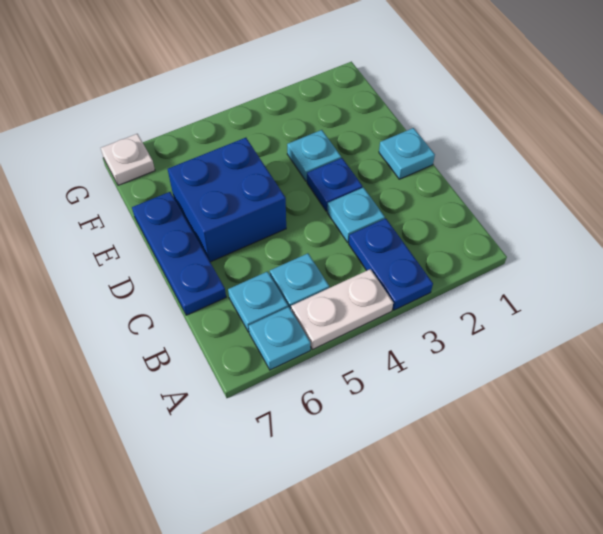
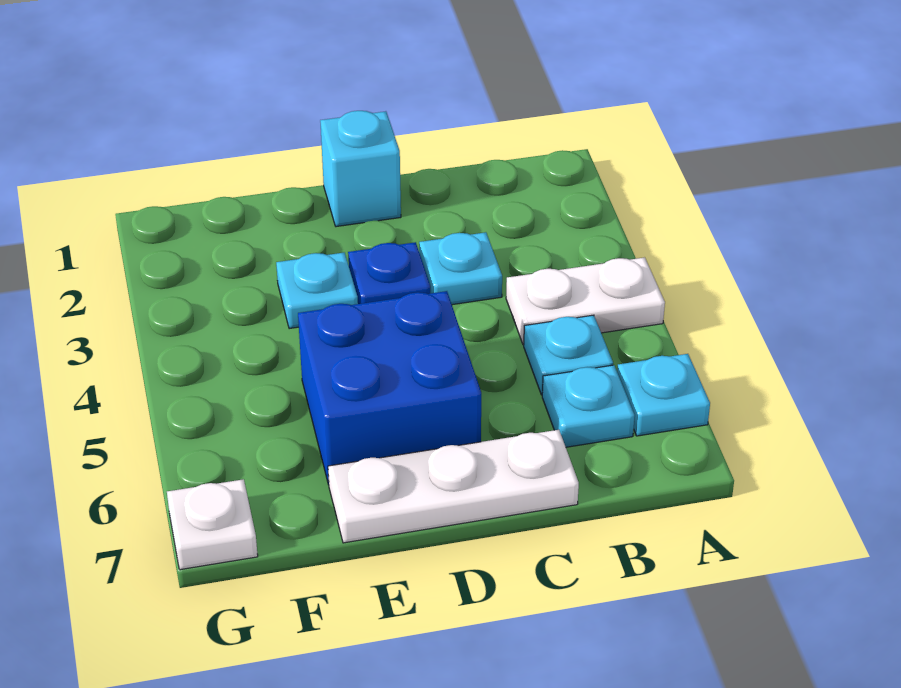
blue plate A3:B3 level 1 -> none
white plate A4:A5 level 1 -> white plate A4:B4 level 1
blue plate C7:E7 level 1 -> white plate C7:E7 level 1
cyan plate D1 level 1 -> cyan brick D1 level 1

